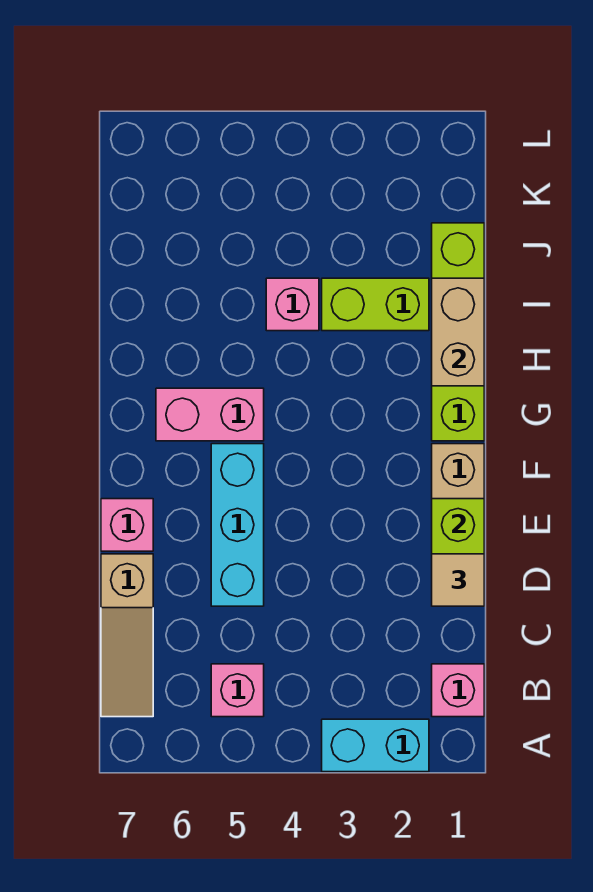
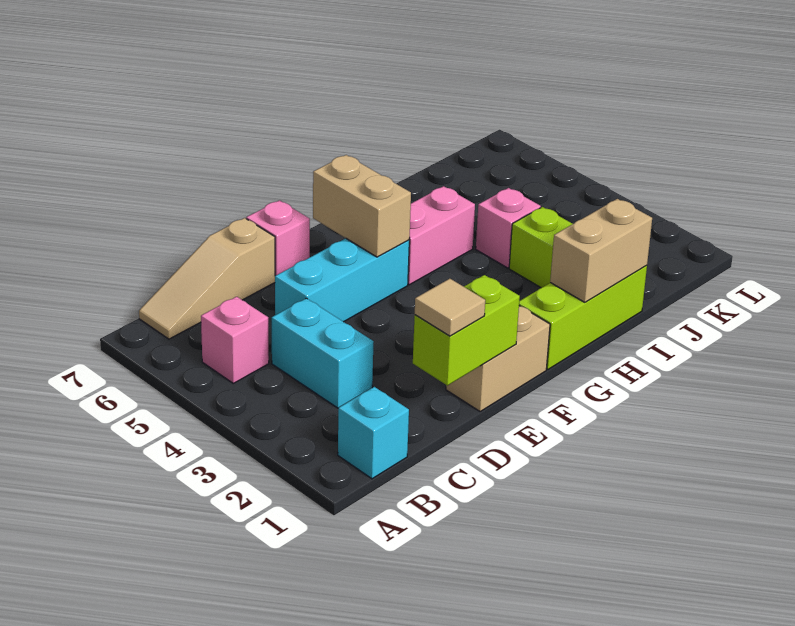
cyan brick A2:A3 level 1 -> cyan brick C3:C4 level 1
pink brick B1 level 1 -> cyan brick B1 level 1
none -> tan brick F5:F6 level 2
lime brick G1:J1 level 1 -> lime brick G1:I1 level 1
pink brick G5:G6 level 1 -> pink brick G5:H5 level 1

